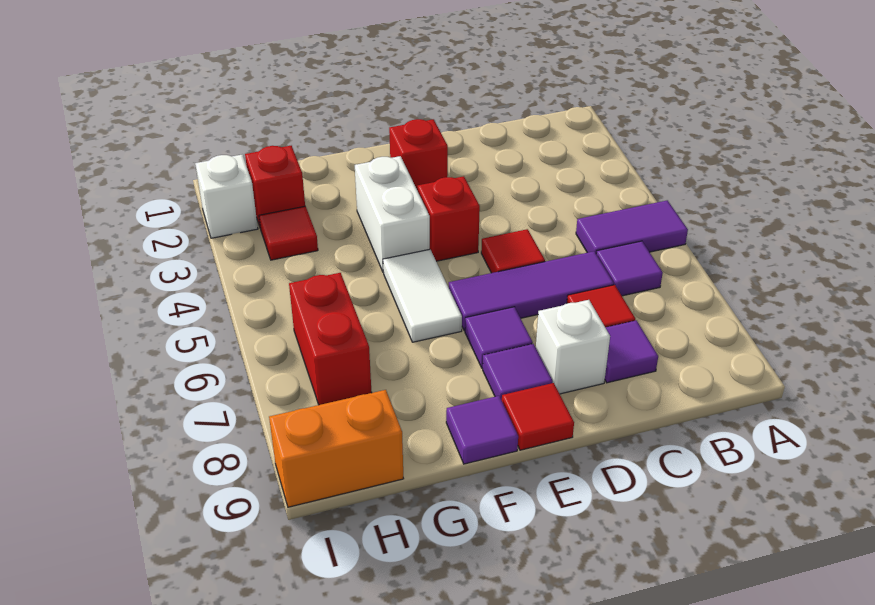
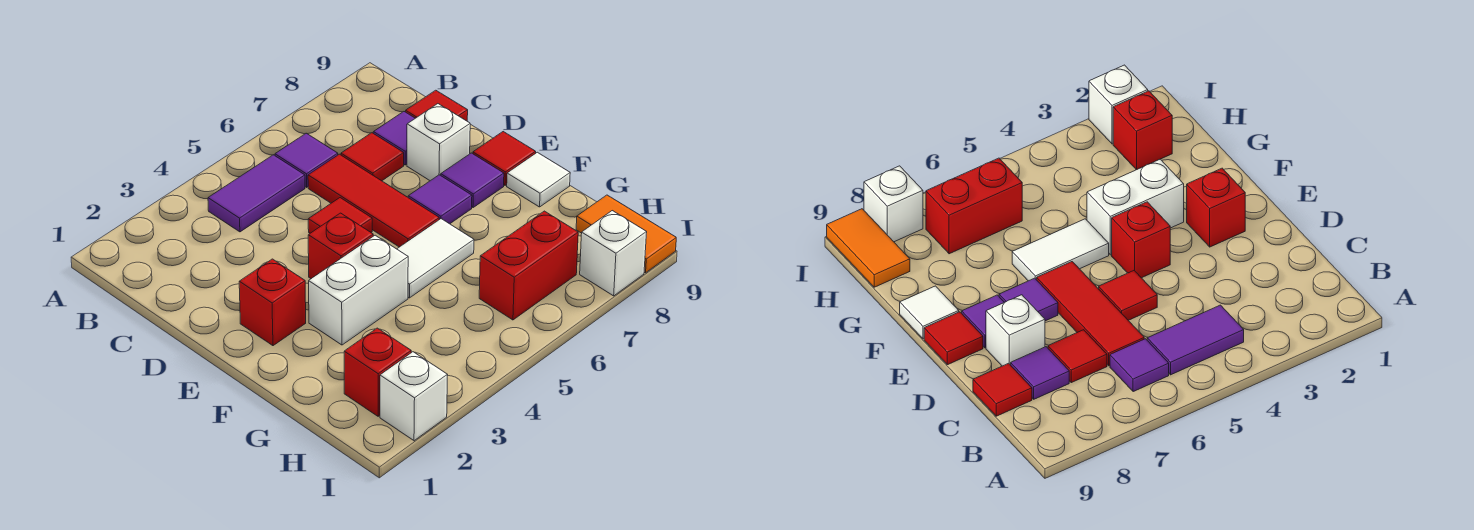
purple tile A5:B5 level 1 -> purple tile B4:B5 level 1
purple tile C6:E6 level 1 -> red tile C6:E6 level 1
purple tile F9 level 1 -> white tile F9 level 1
red tile H3 level 1 -> red tile C9 level 1
orange brick H9:I9 level 1 -> orange tile H9:I9 level 1
none -> white brick I8 level 1

